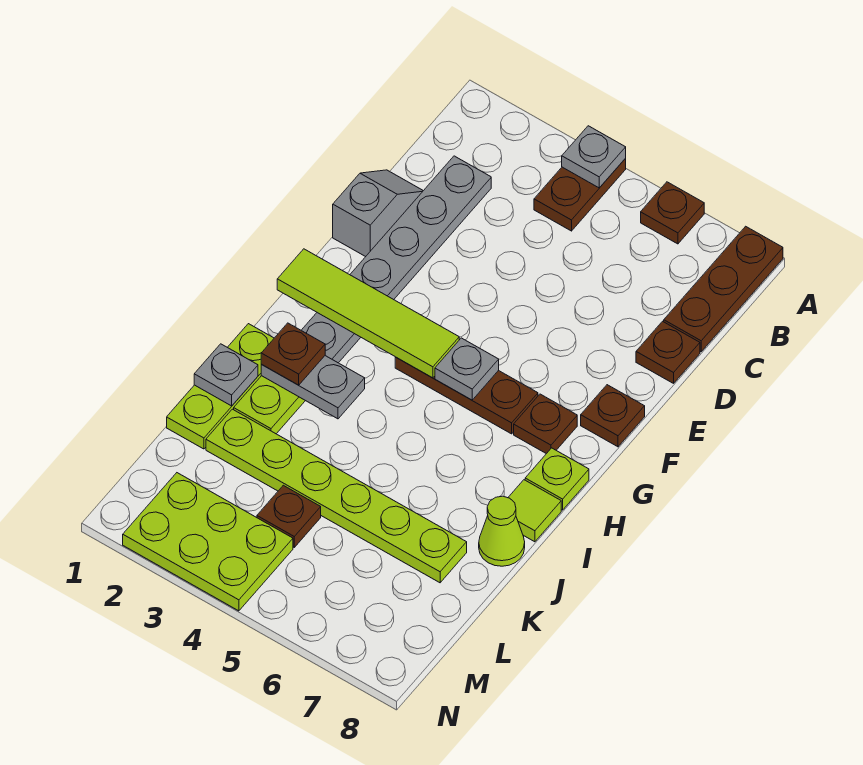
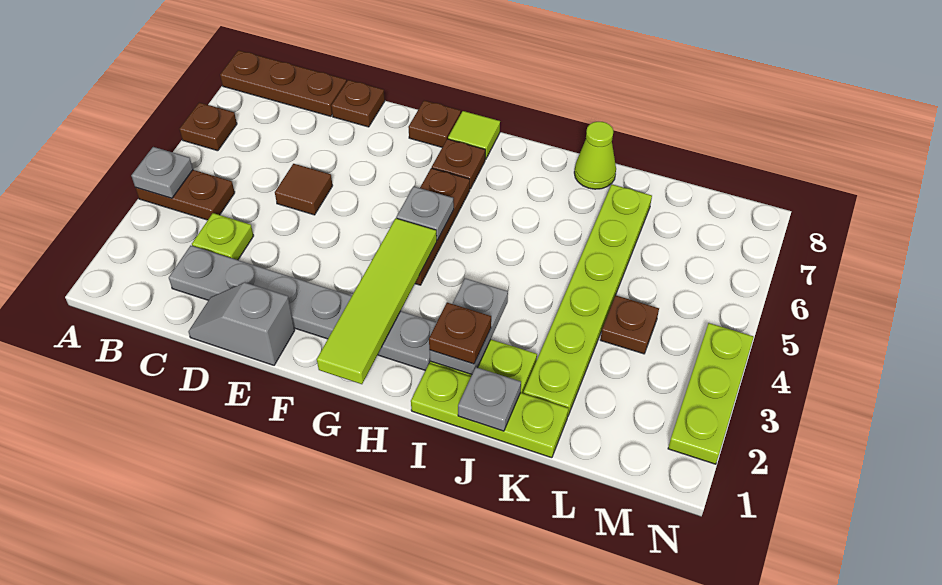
none -> brown tile D5 level 1
lime plate H8 level 1 -> lime plate C3 level 1
lime tile I8 level 1 -> lime tile G8 level 1
lime plate M2:N4 level 1 -> lime plate N2:N4 level 1

